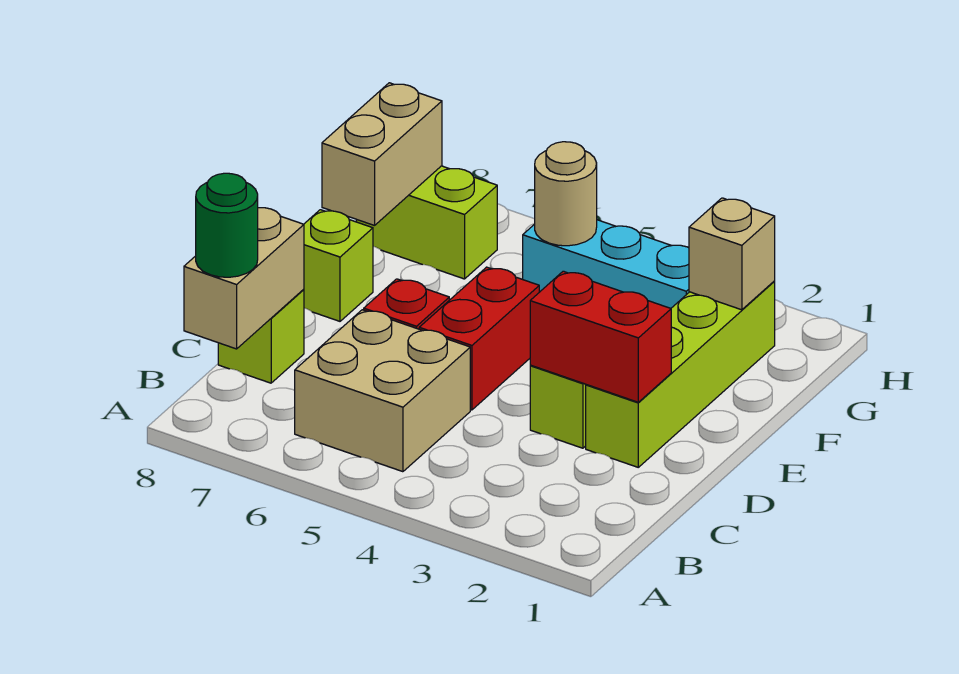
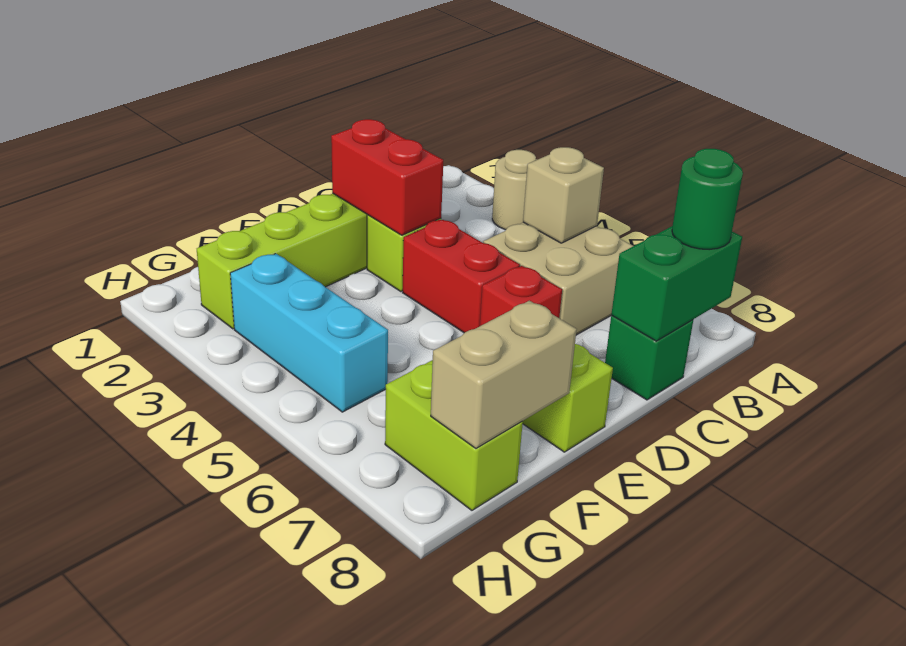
tan brick B8:C8 level 2 -> green brick B8:C8 level 2
lime brick C8 level 1 -> green brick C8 level 1
red brick D5:E5 level 1 -> red brick D4:D5 level 1
tan brick G2 level 2 -> tan brick B5 level 2
tan round brick G5 level 2 -> tan round brick A3 level 1

